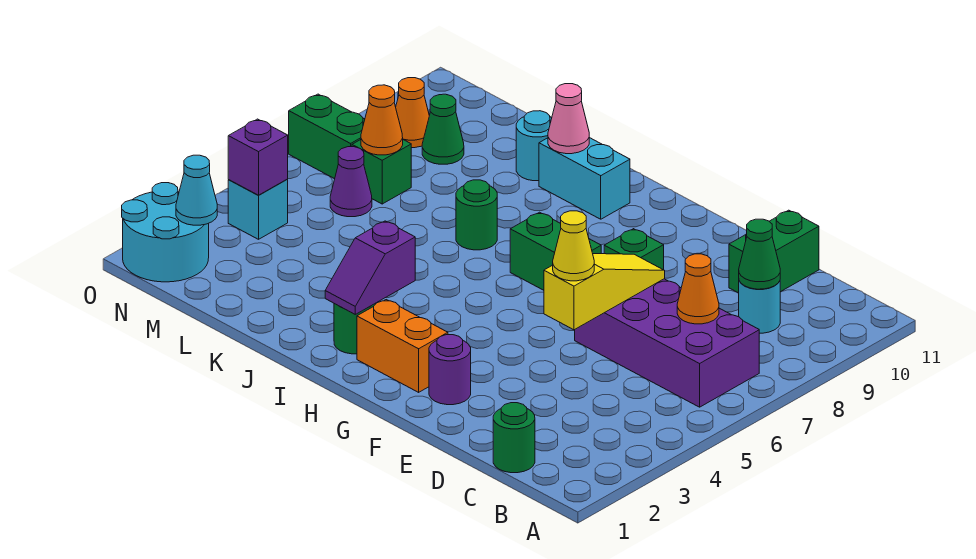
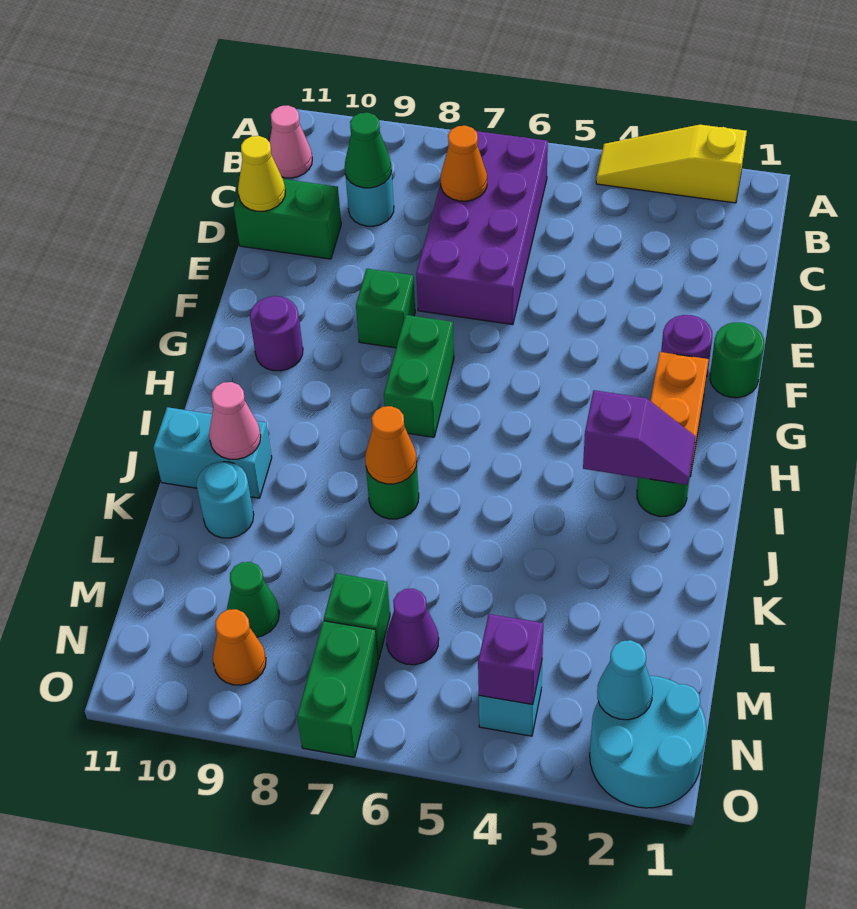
none -> pink cone B11 level 1
green round brick C1 level 1 -> green round brick F1 level 1
yellow slope E5:E7 level 2 top 5 -> yellow slope A2:A4 level 1 top 2
yellow cone E5 level 3 -> yellow cone D11 level 2
none -> purple round brick G10 level 1
cyan brick I10:J10 level 1 -> cyan brick J10:J11 level 1
orange cone M7 level 2 -> orange cone J7 level 2

